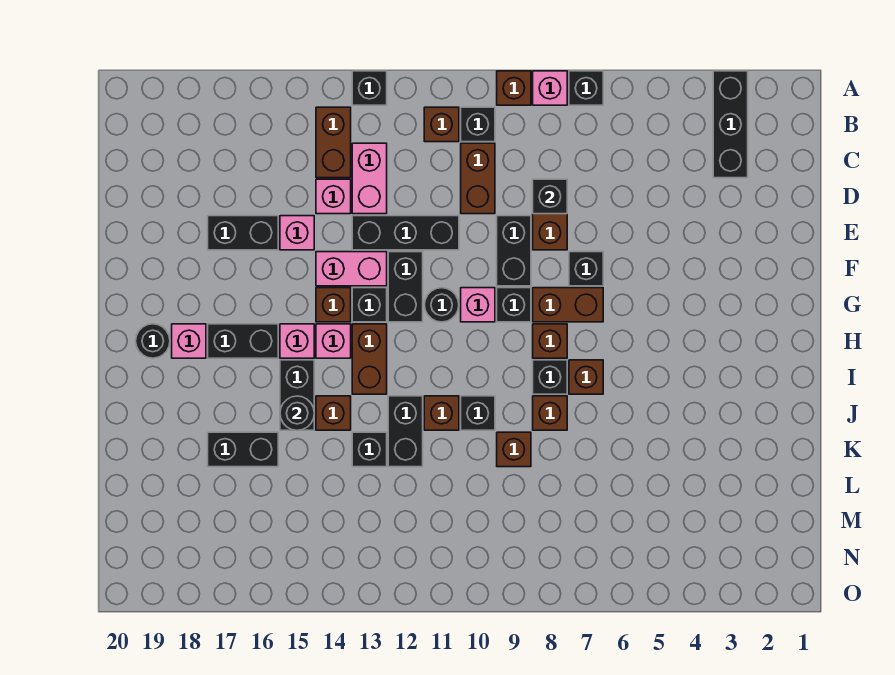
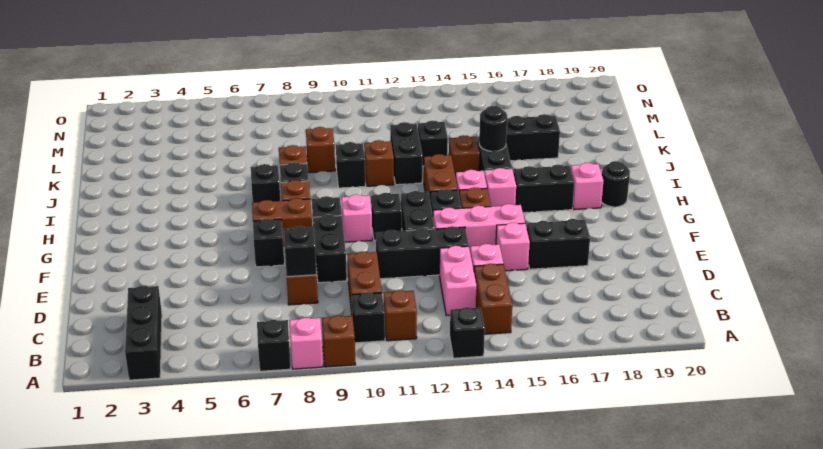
pink brick F13:F14 level 1 -> pink brick F13:F15 level 1
black round brick G11 level 1 -> black brick G11 level 1
brown brick I7 level 1 -> black brick I7 level 1

